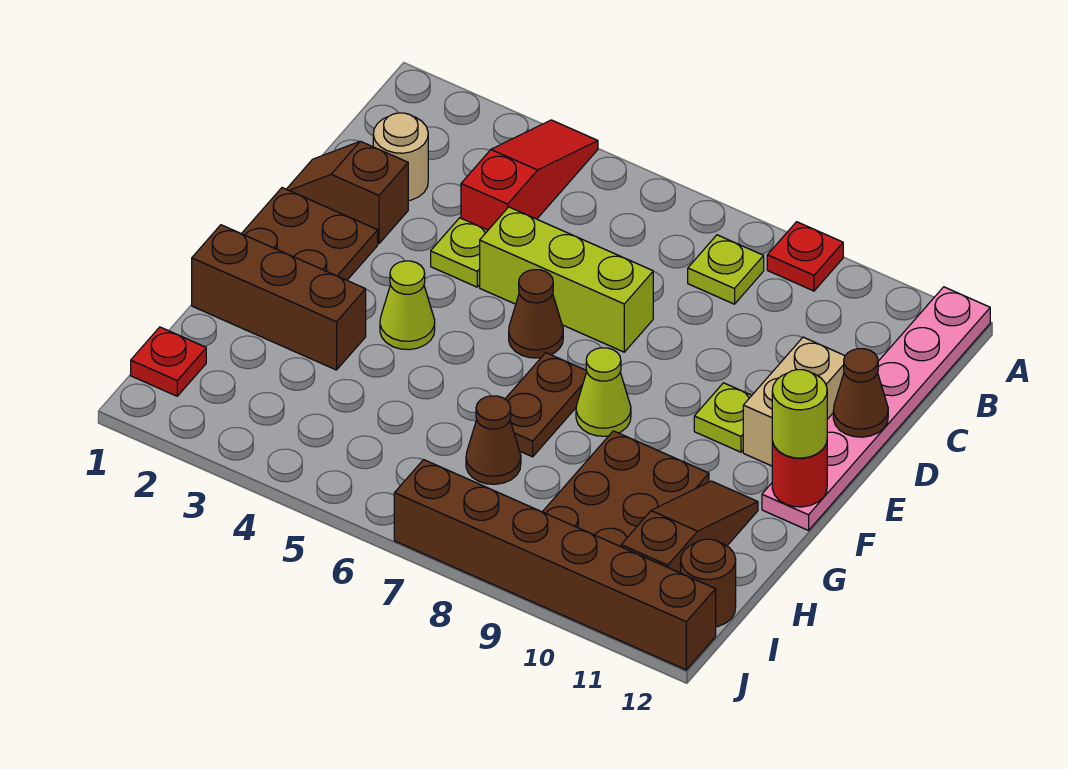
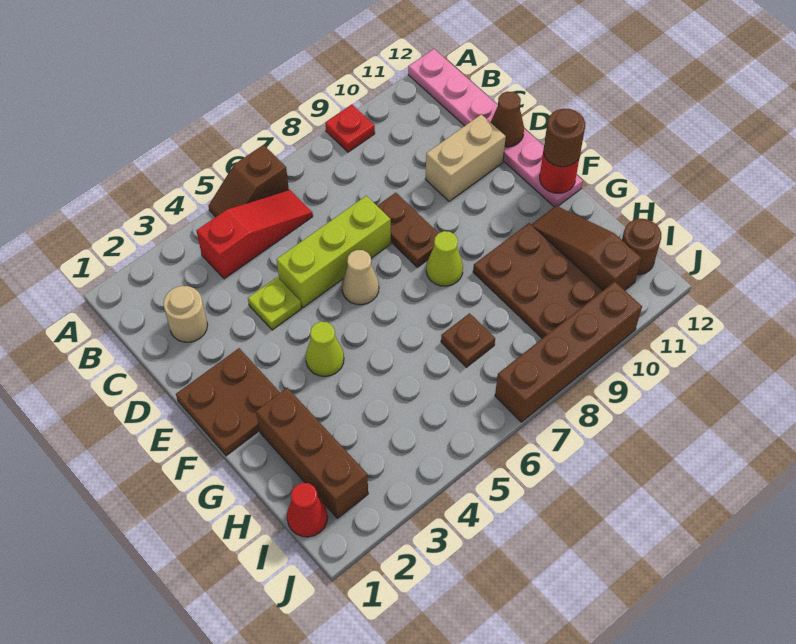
red slope A4:C4 level 1 top C -> red slope B4:B6 level 1 top 4
lime plate B8 level 1 -> none
brown slope D1:D2 level 1 top 2 -> brown slope A5:A6 level 1 top 6
tan brick D11:E11 level 1 -> tan brick D10:D11 level 1
brown cone E6 level 1 -> tan cone E6 level 1
lime plate E10 level 1 -> none
brown plate F7:G7 level 1 -> brown plate D8:E8 level 1
lime round brick F12 level 3 -> brown round brick F12 level 3
brown brick G1:G3 level 1 -> brown brick G2:I2 level 1
brown cone H7 level 1 -> brown plate H7 level 1
red plate I1 level 1 -> red cone I1 level 1
brown brick J7:J12 level 1 -> brown brick J7:J10 level 1

